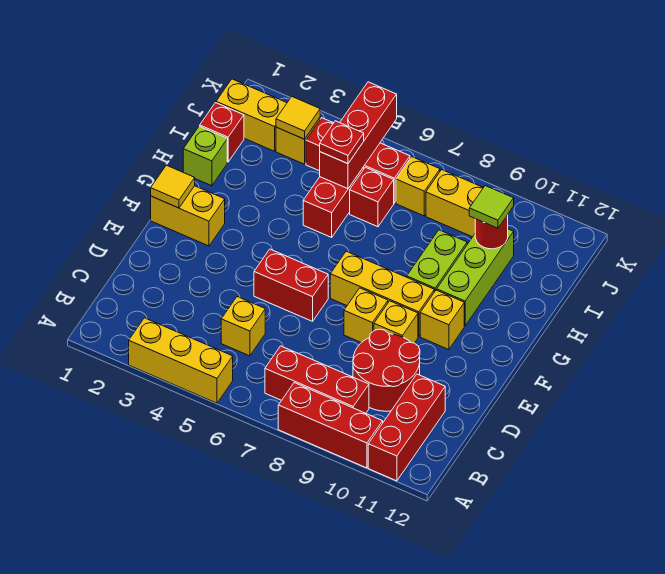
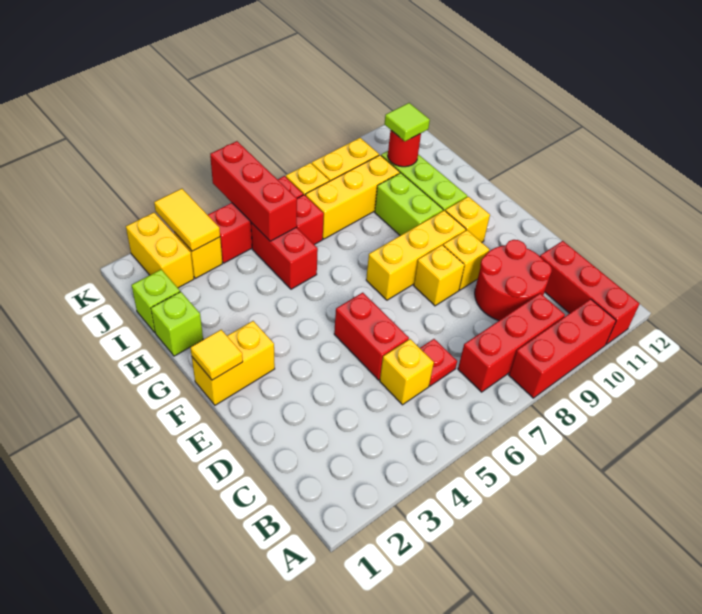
yellow brick A3:A5 level 1 -> yellow brick I7:I9 level 1
red brick E5:E6 level 1 -> red brick D5:E5 level 1
red brick I1 level 1 -> lime brick I1 level 1
red plate I5 level 3 -> red plate C6 level 1
yellow brick J1:J2 level 1 -> yellow brick J2:K2 level 1
yellow tile J3 level 2 -> yellow tile J3:K3 level 2

